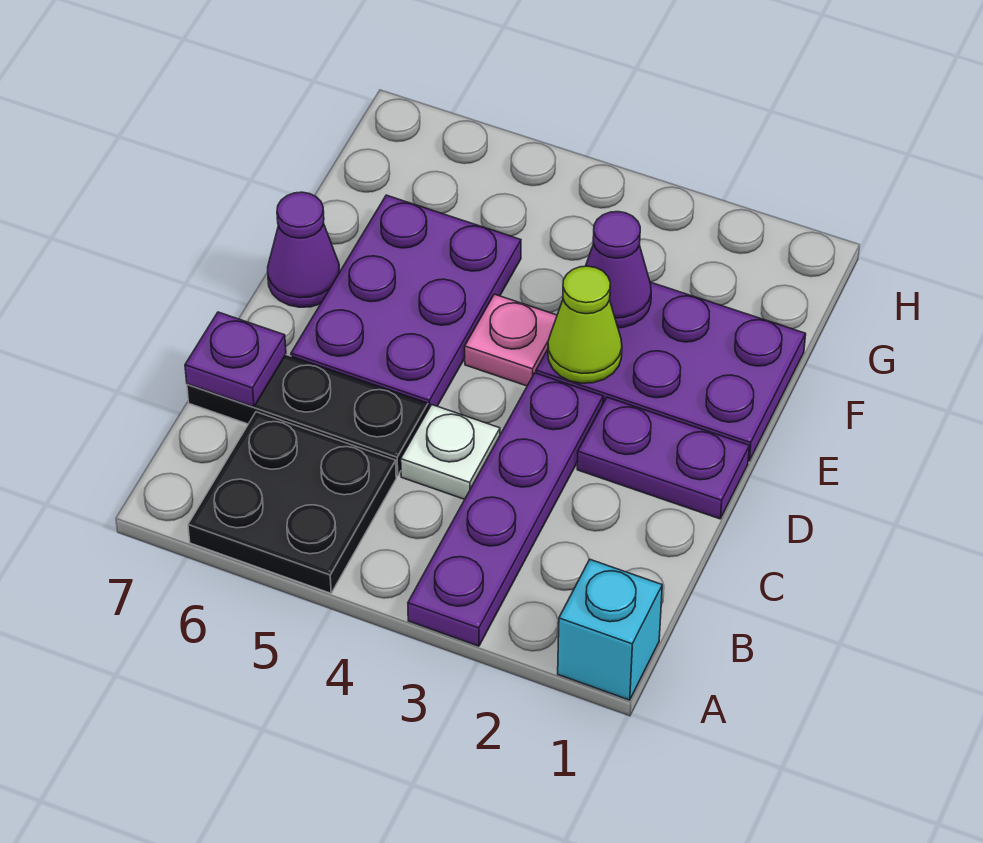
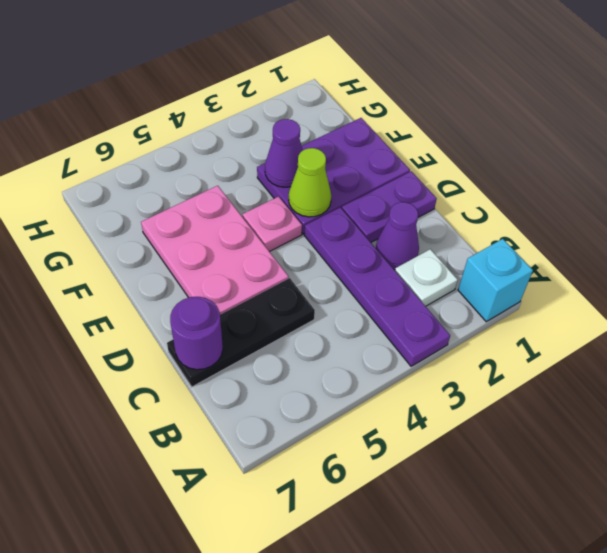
black plate A5:B6 level 1 -> none
white plate C4 level 1 -> white plate B2 level 1
purple plate C7 level 2 -> purple round brick C7 level 2
purple plate D5:F6 level 1 -> pink plate D5:F6 level 1
purple cone E7 level 1 -> purple cone C2 level 1

